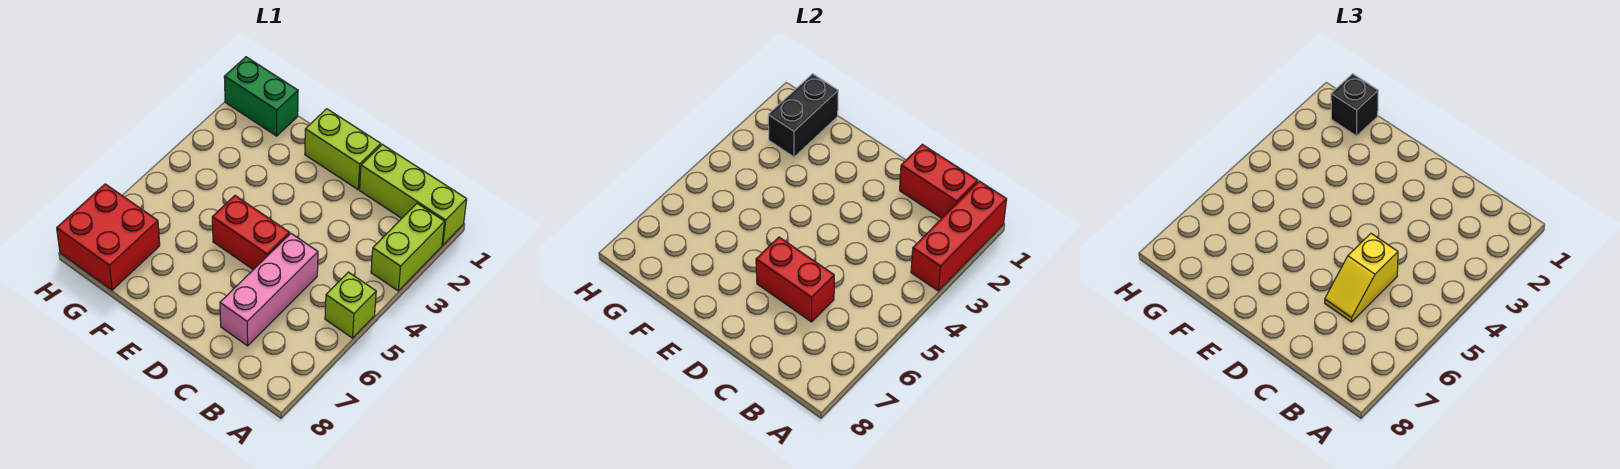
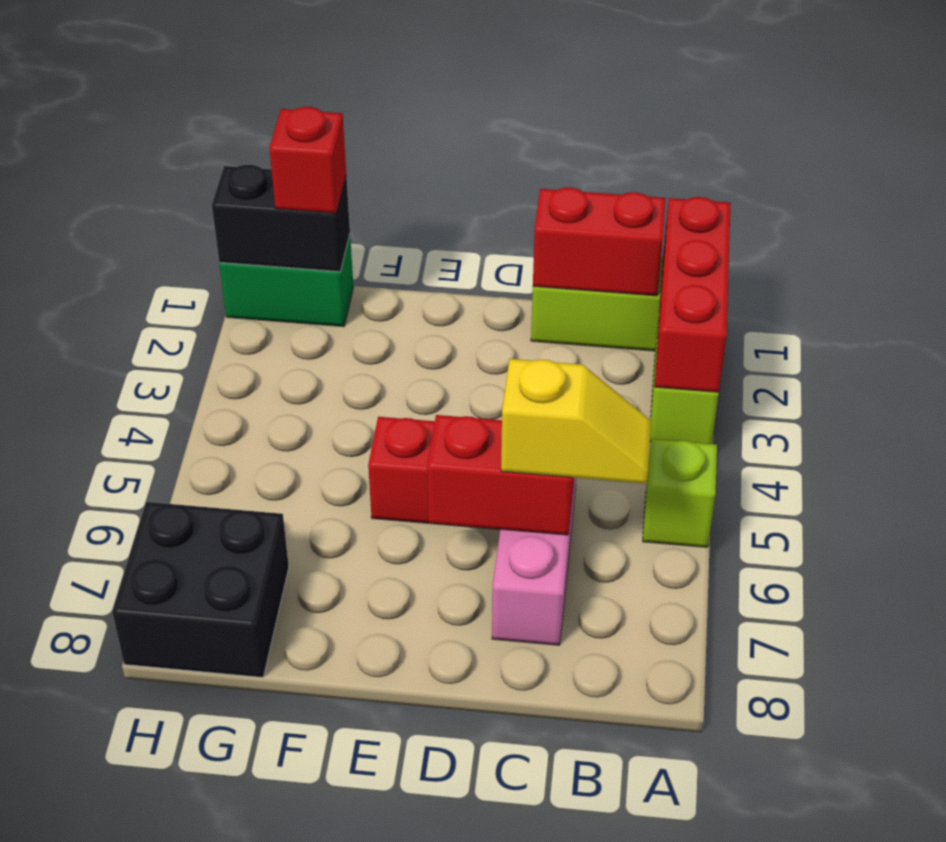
yellow slope C5:C6 level 3 top 5 -> yellow slope B6:C6 level 3 top C
lime brick D1:E1 level 1 -> none
black brick G1:G2 level 2 -> black brick G1:H1 level 2
black brick G1 level 3 -> red brick G1 level 3
red brick G7:H8 level 1 -> black brick G7:H8 level 1

